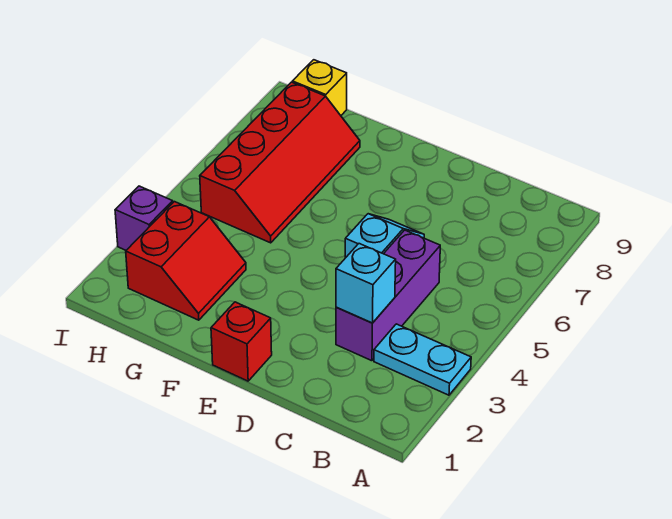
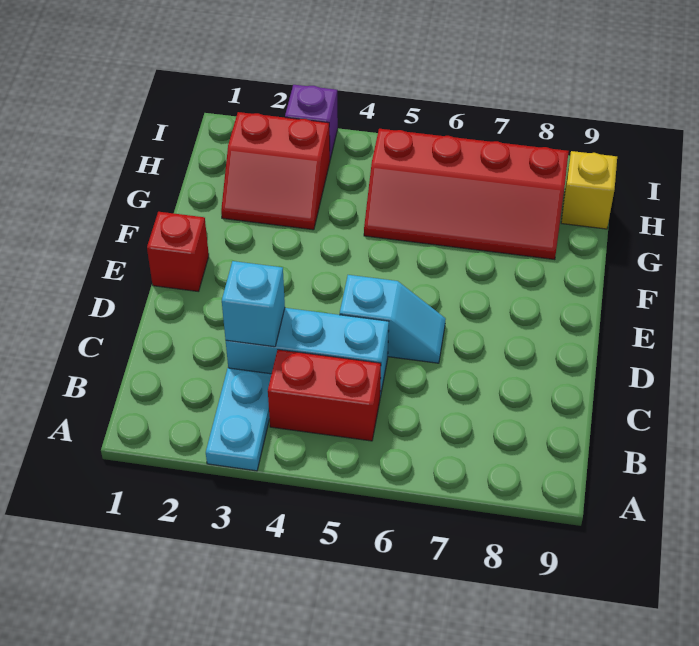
none -> red brick B4:B5 level 1
purple brick C3:C5 level 1 -> cyan brick C3:C5 level 1

